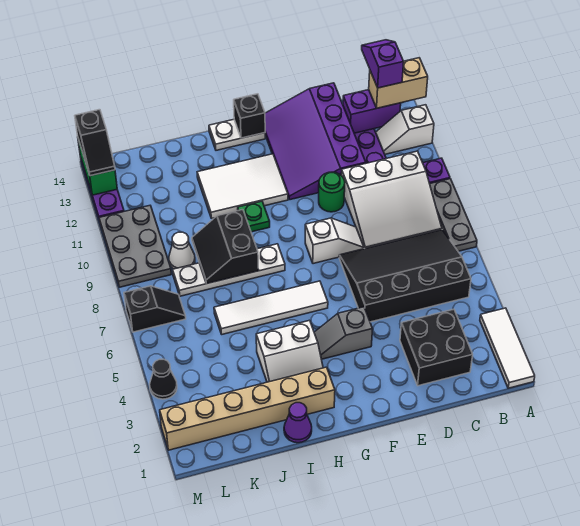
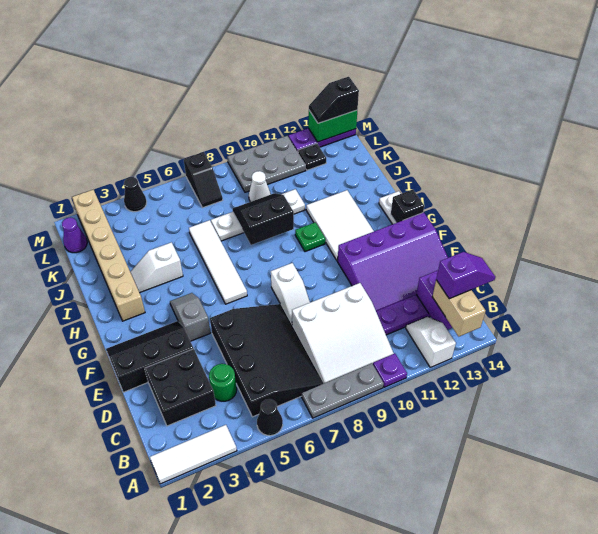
none -> black cone A5 level 1
white slope B8:D10 level 1 top 10 -> white slope B8:D10 level 1 top D
purple slope D11:F14 level 1 top D -> purple slope D11:F14 level 1 top F
none -> black slope E1:F3 level 1 top E
green round brick E10 level 1 -> green round brick C4 level 1
white slope H3:I4 level 1 top 4 -> white slope I3:I4 level 1 top 4
white plate H8:K8 level 1 -> white plate J7:J10 level 1
purple cone I1 level 1 -> purple cone L1 level 1
none -> black plate L12 level 1

